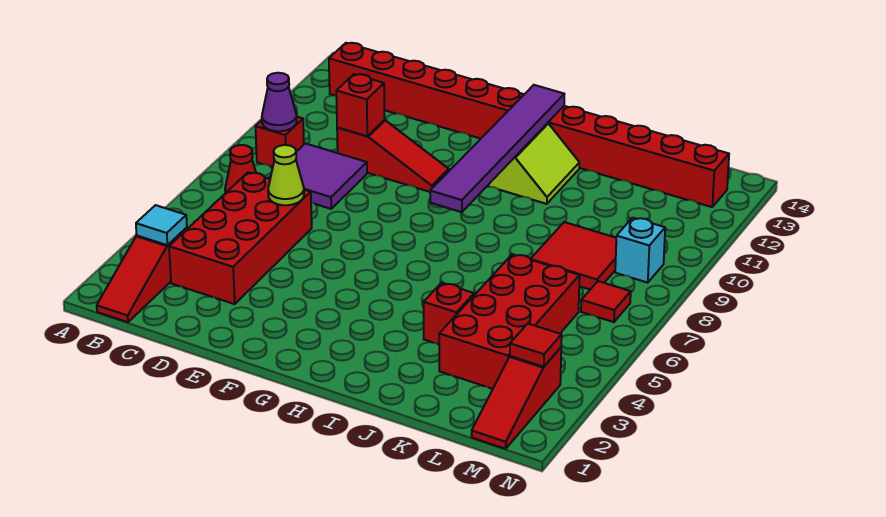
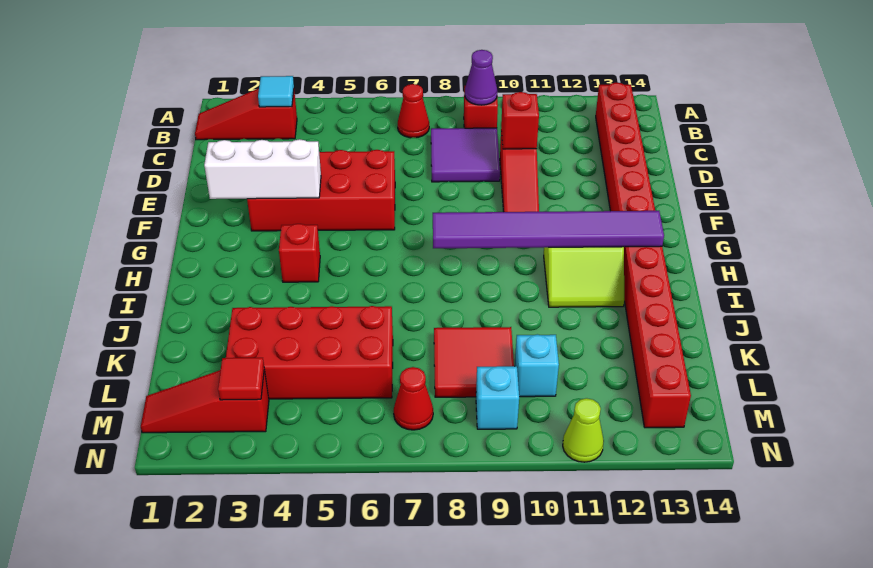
red brick C3:D6 level 1 -> red brick E3:F6 level 1
lime cone D6 level 2 -> lime cone N11 level 1
none -> white brick F2:F4 level 2
red brick J4 level 1 -> red brick H4 level 1
none -> cyan brick L10 level 1
red tile M7 level 1 -> red cone M7 level 1

